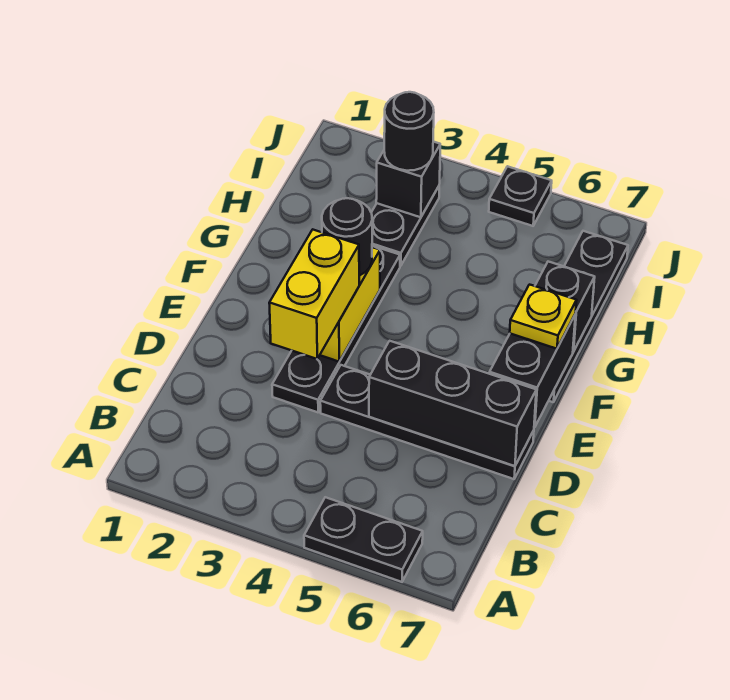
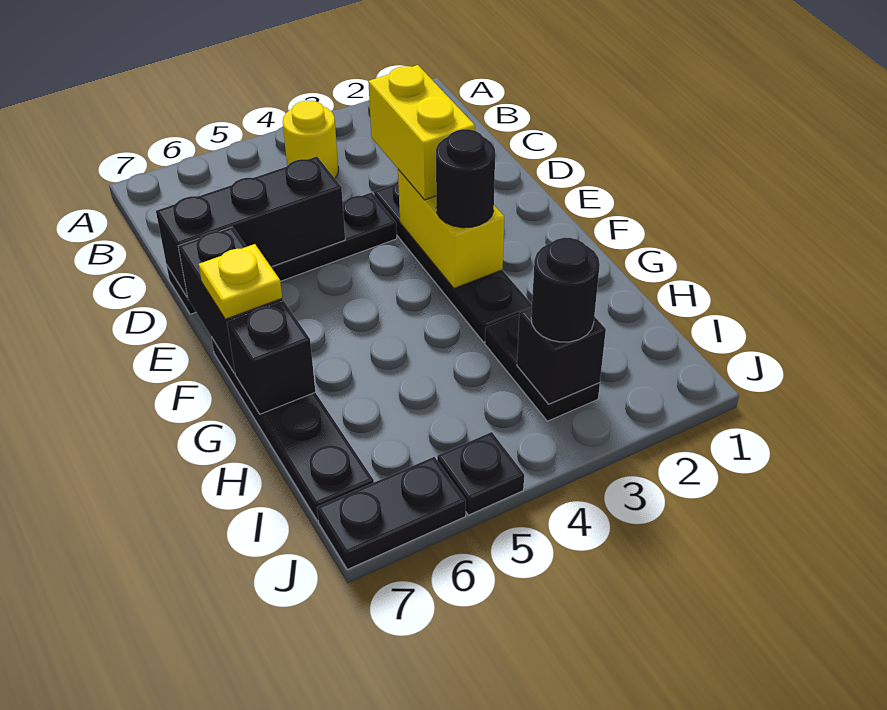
black plate A5:A6 level 1 -> black plate J6:J7 level 1
none -> yellow round brick B4 level 1

